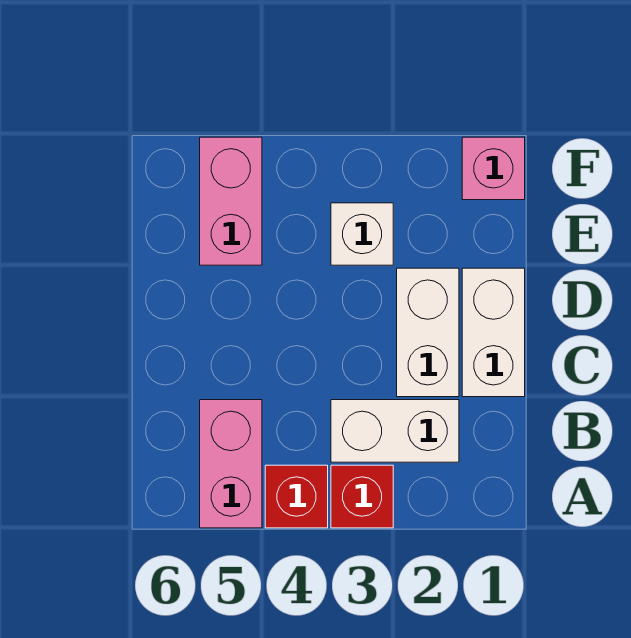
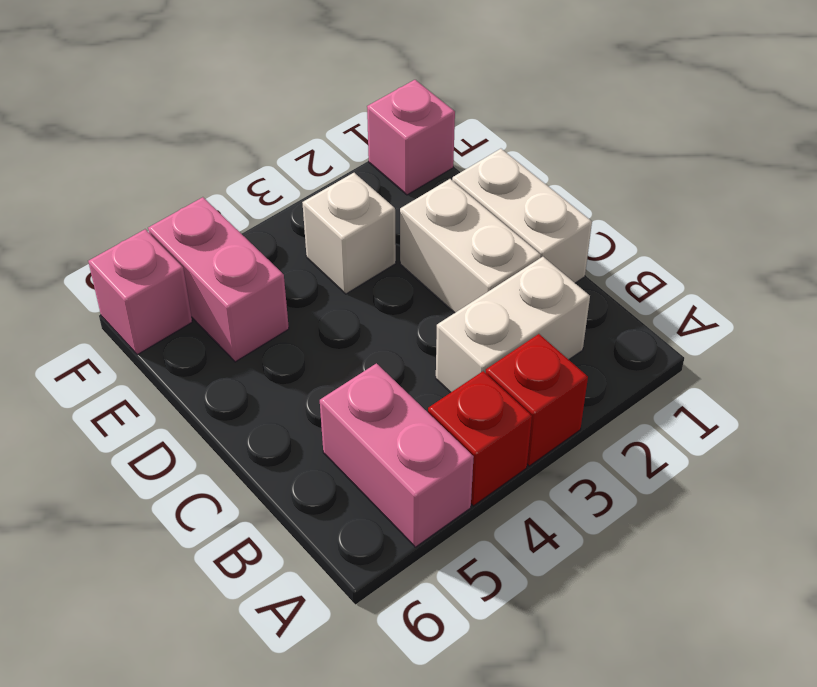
none -> pink brick F6 level 1

